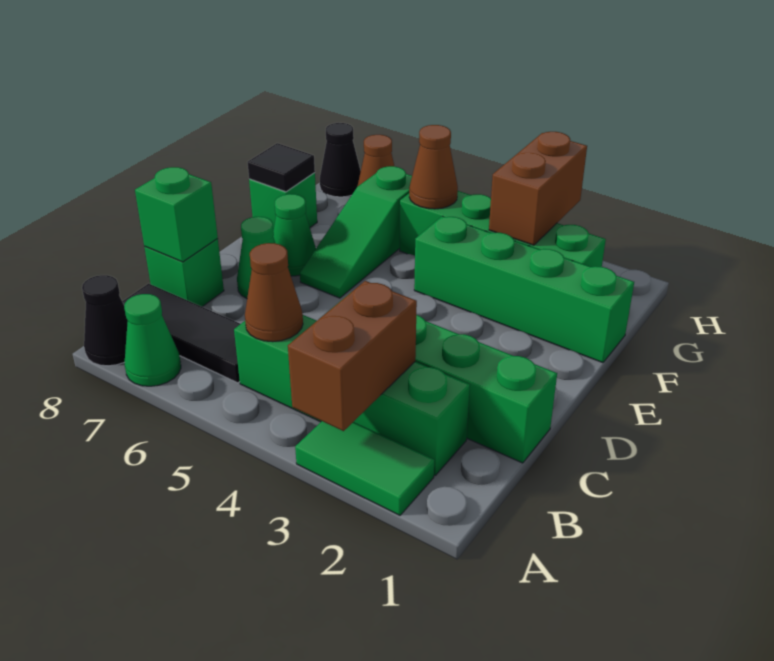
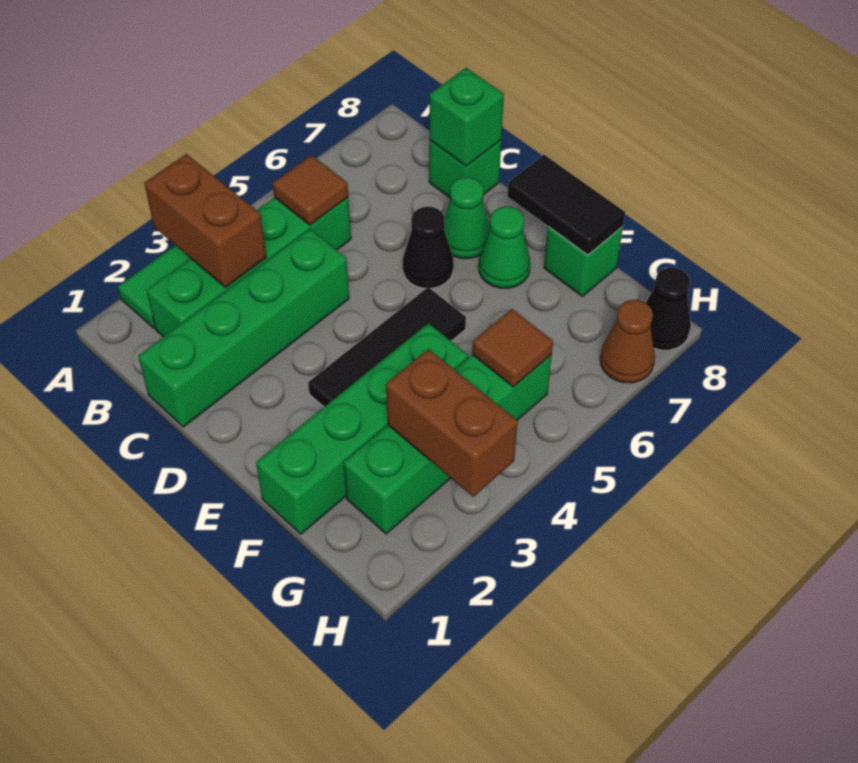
green cone A7 level 1 -> none
black cone A8 level 1 -> black cone D6 level 1
brown cone B5 level 2 -> brown tile B5 level 2
black tile B6:B8 level 1 -> black tile E3:E5 level 1
green slope E6:G6 level 1 top G -> none
black tile F8 level 2 -> black tile E8:F8 level 2
brown cone G5 level 2 -> brown tile G5 level 2

